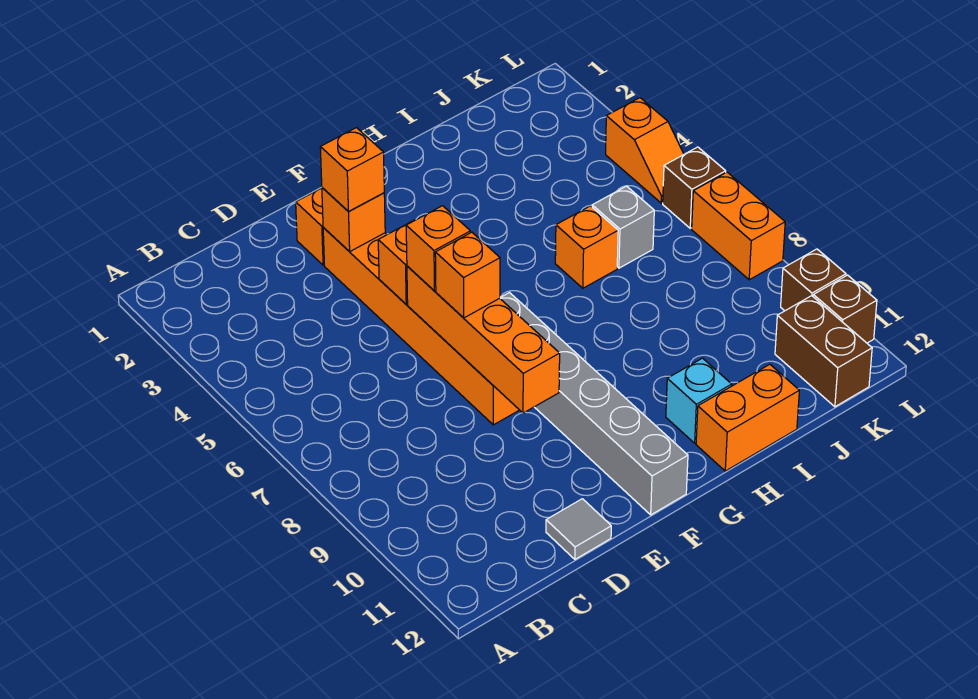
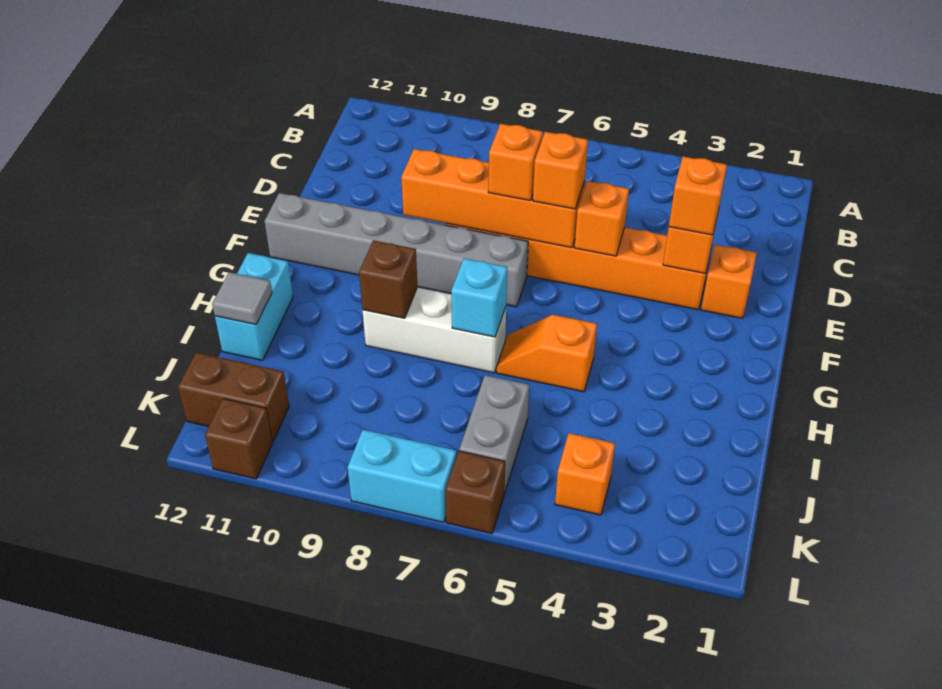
grey tile D12 level 1 -> grey tile I12 level 2
none -> white brick H7:H9 level 1
cyan brick H11 level 1 -> cyan brick H7 level 2
orange brick H12:I12 level 1 -> cyan brick H12:I12 level 1
orange brick I6 level 1 -> orange brick K4 level 1
grey brick J6 level 1 -> grey brick J6:K6 level 1
orange slope L4:L5 level 1 top 4 -> orange slope H5:H6 level 1 top 5
orange brick L7:L8 level 1 -> cyan brick L7:L8 level 1
brown brick L10 level 1 -> brown brick H9 level 2

